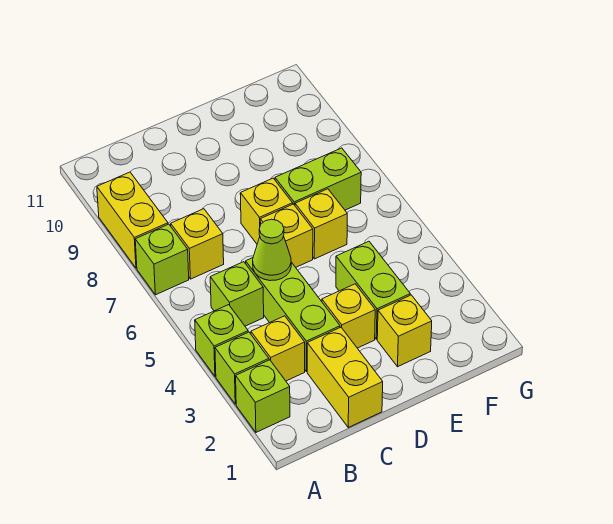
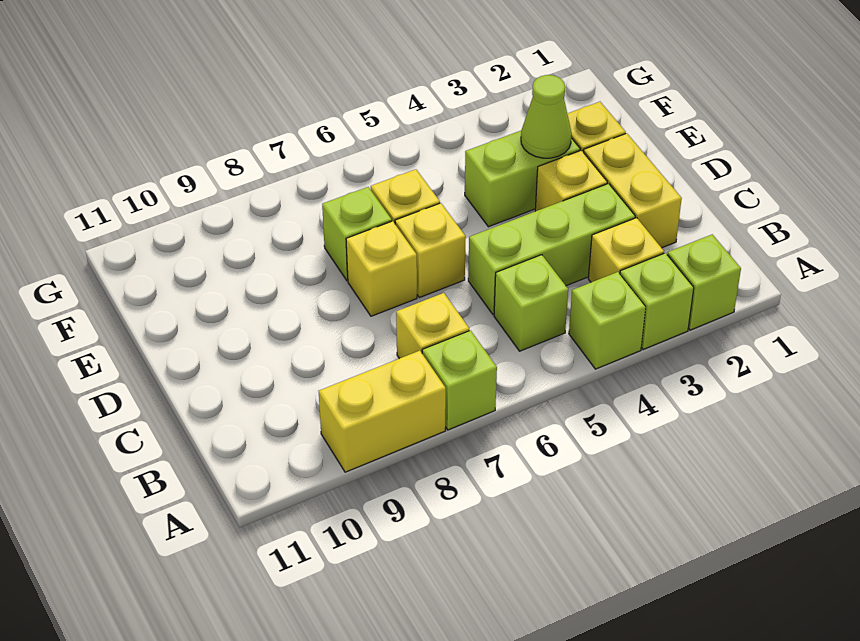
yellow brick C1:C2 level 1 -> yellow brick C2:D2 level 1
lime cone C5 level 2 -> lime cone E3 level 2
lime brick E7:F7 level 1 -> lime brick E7 level 1

